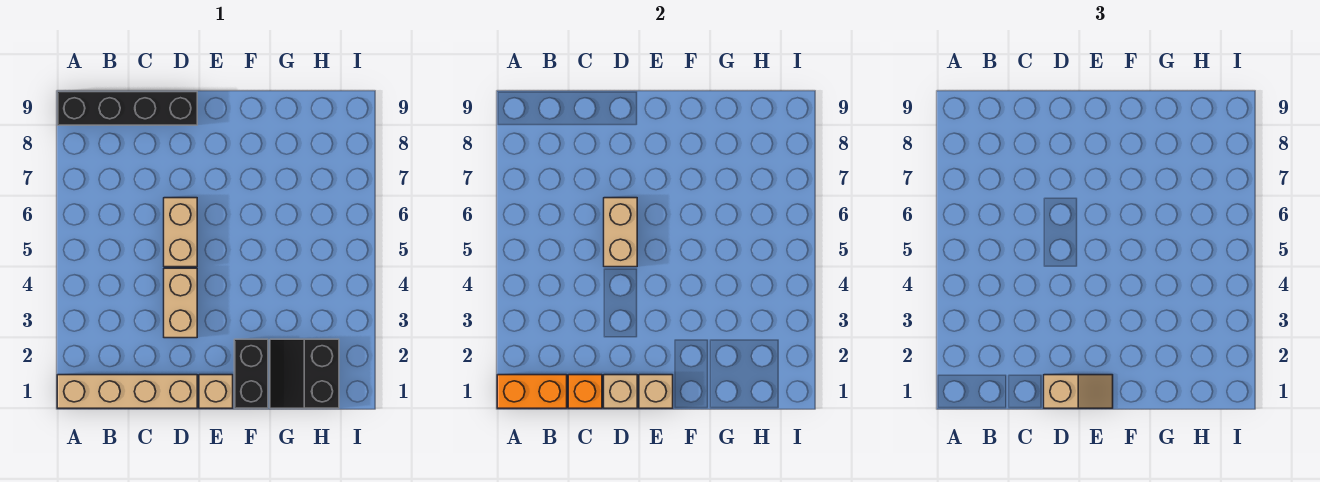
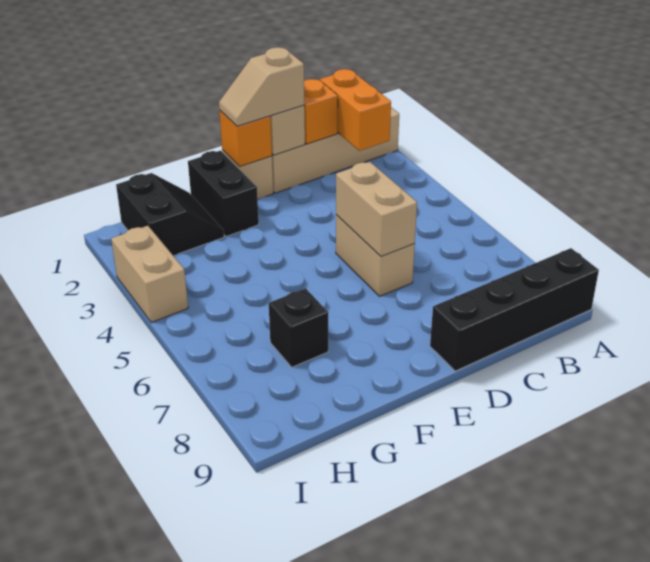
orange brick A1:B1 level 2 -> orange brick B1:B2 level 2
tan brick D3:D4 level 1 -> tan brick I3:I4 level 1
tan brick E1 level 2 -> orange brick E1 level 2
none -> black brick G7 level 1

